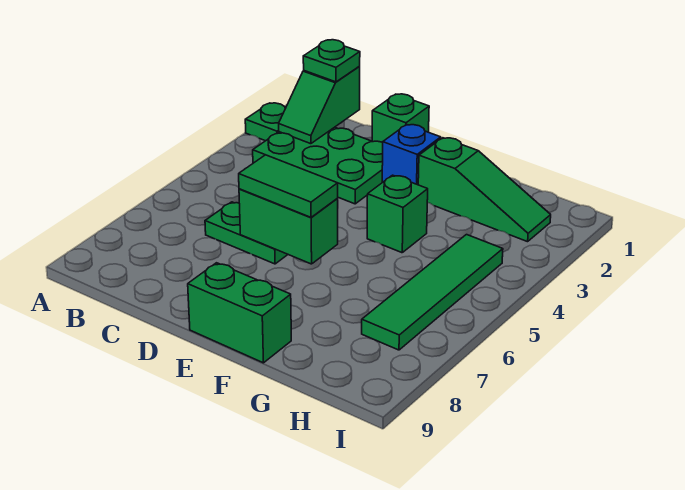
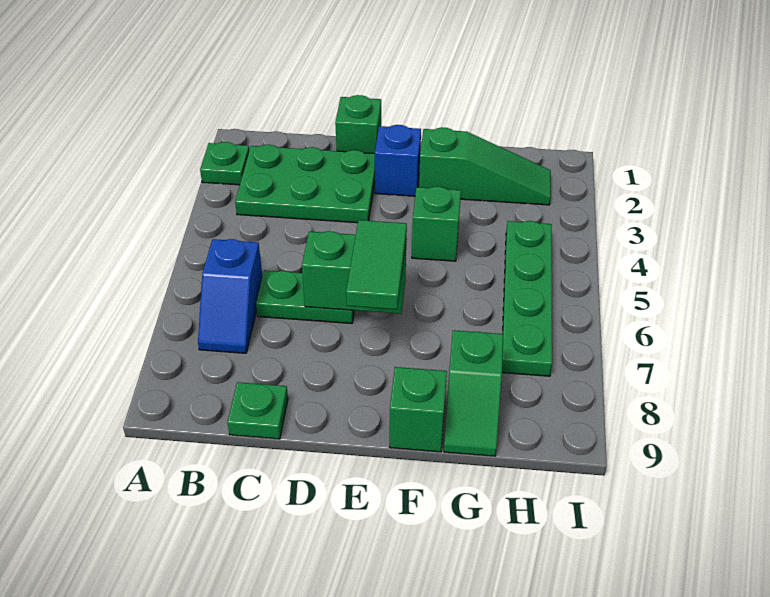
green slope B1:B2 level 2 top 1 -> green slope G8:G9 level 1 top 8
green plate B1 level 3 -> green plate C9 level 1
none -> blue slope B6:B7 level 1 top 6
green tile D6:E6 level 3 -> green tile E6:E7 level 3
green brick E9:F9 level 1 -> green brick F9 level 1
green tile H4:H7 level 1 -> green plate H4:H7 level 1

